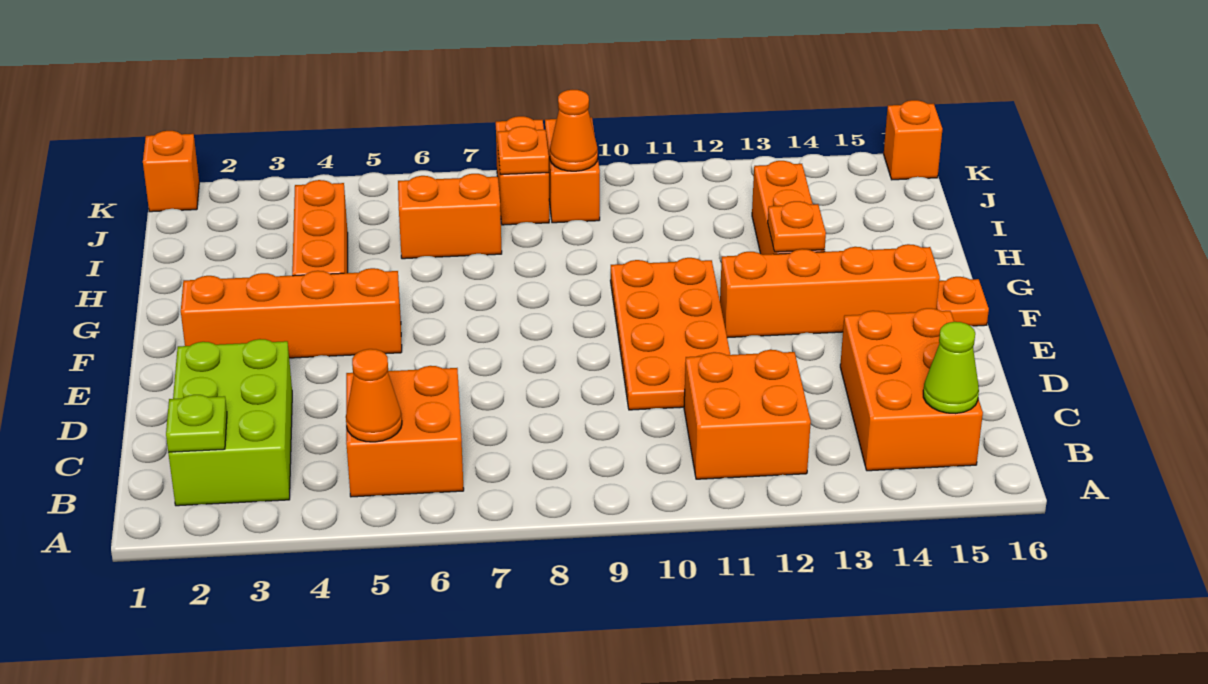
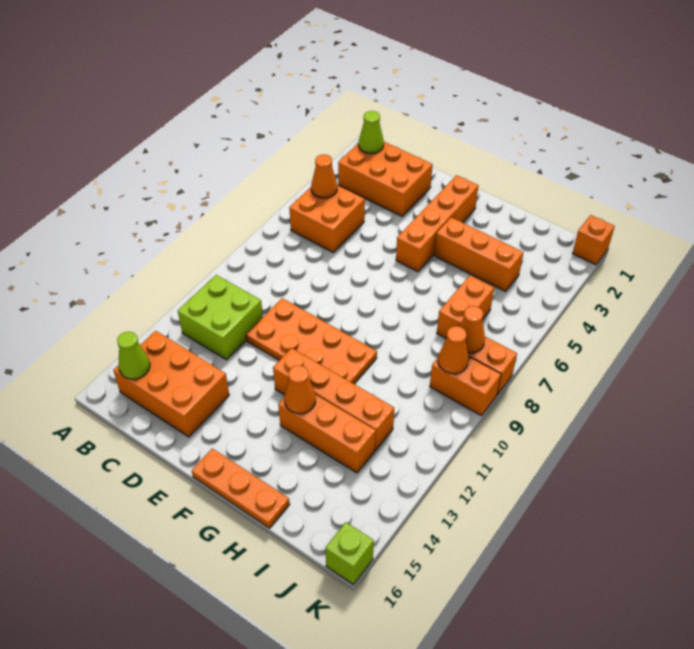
lime brick B2:D3 level 1 -> orange brick B2:D3 level 1
lime plate B2 level 2 -> lime cone B2 level 2
orange brick B11:C12 level 1 -> lime brick B11:C12 level 1
orange brick F12:F15 level 1 -> orange brick F12:I12 level 1
orange plate F16 level 1 -> orange plate F16:H16 level 1
orange plate G13 level 2 -> orange cone G13 level 2
orange plate J8 level 2 -> orange cone J8 level 2
orange brick K16 level 1 -> lime brick K16 level 1

